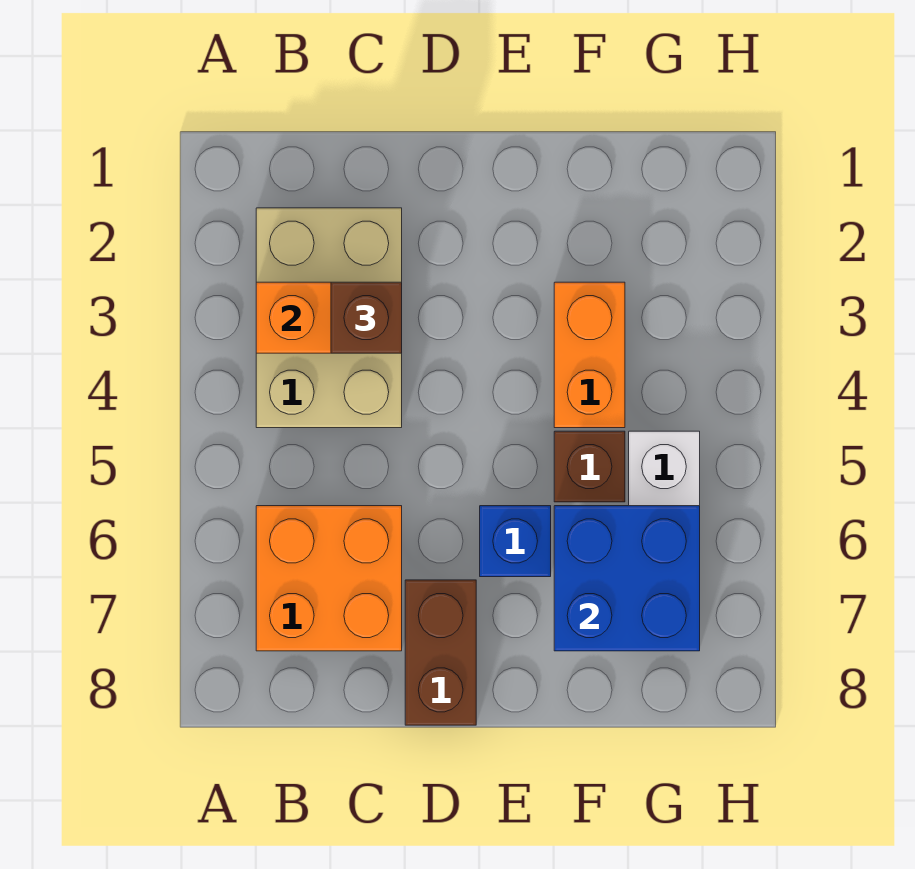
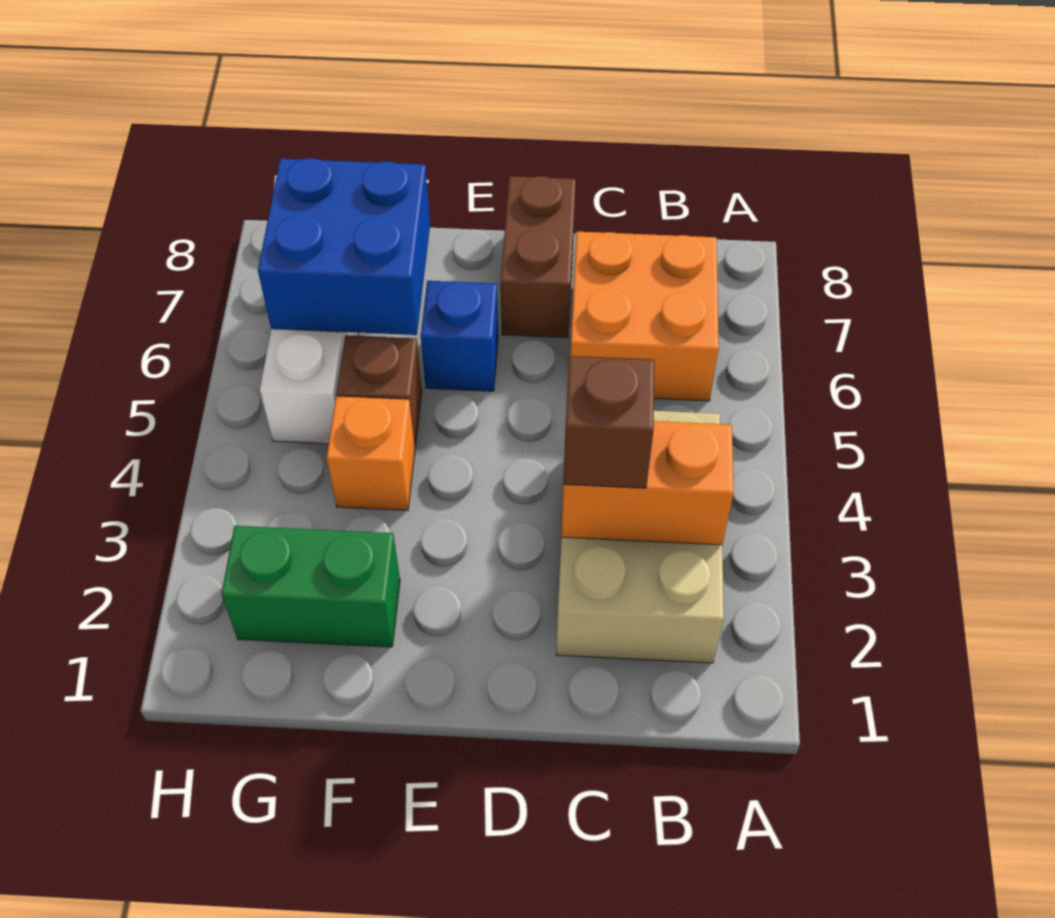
none -> green brick F2:G2 level 1
orange brick F3:F4 level 1 -> orange brick F4 level 1

